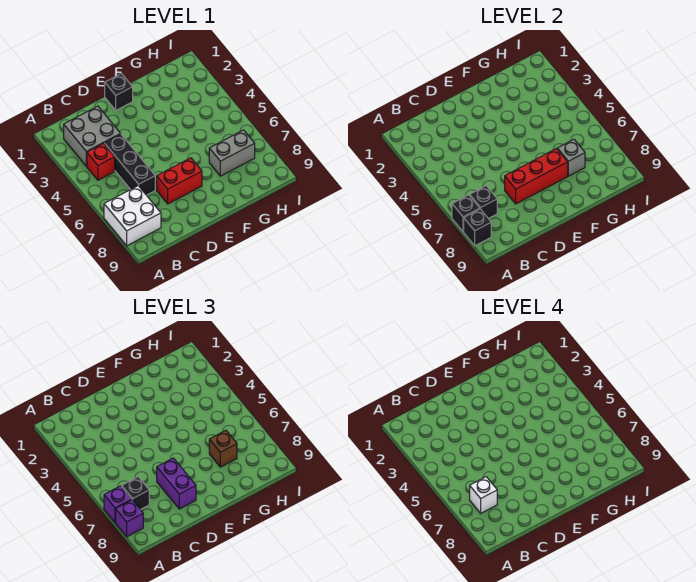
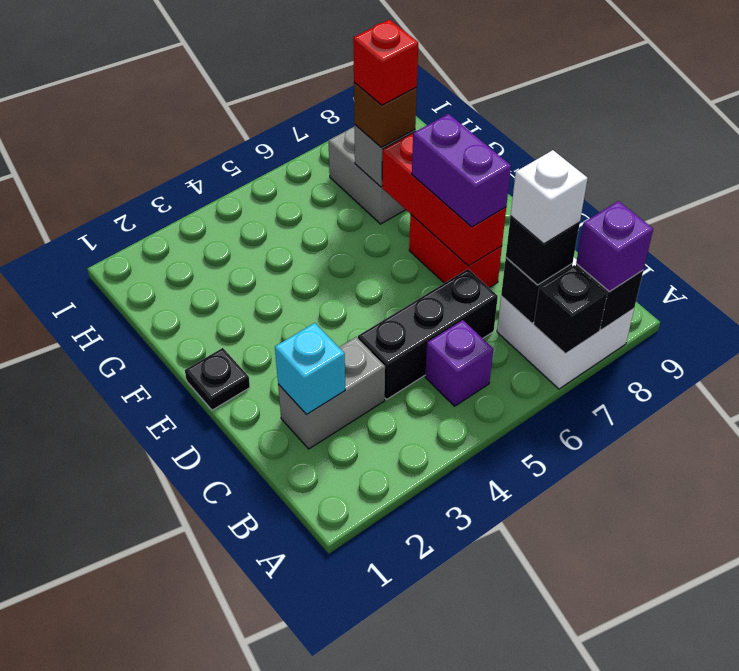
purple brick A7 level 3 -> purple brick B5 level 1
grey brick B2:C3 level 1 -> grey brick C2:C3 level 1
red brick B4 level 1 -> red brick G7 level 4
none -> cyan brick C2 level 2
purple brick D7:D8 level 3 -> purple brick D7:E7 level 3
black brick E1 level 1 -> black plate E1 level 1

